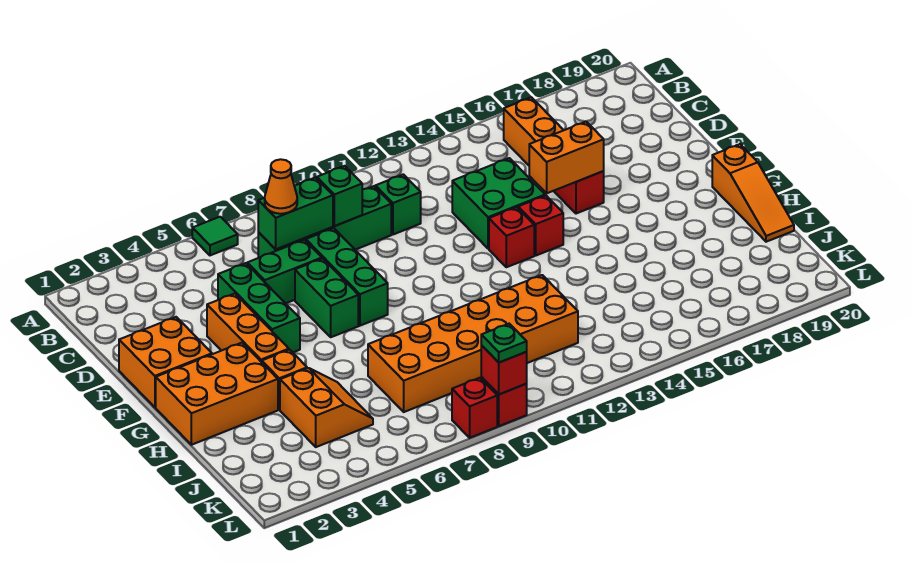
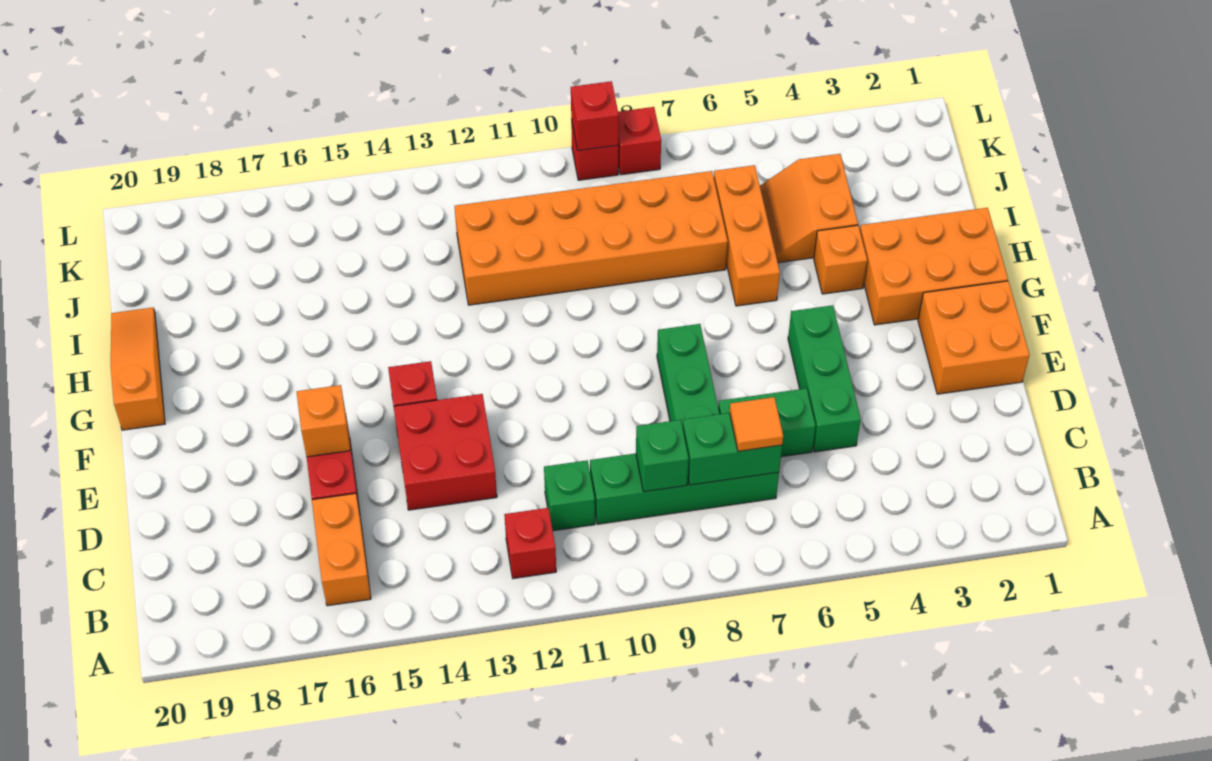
green tile A6 level 1 -> none
orange cone C7 level 3 -> orange tile C7 level 3
green brick D13:E14 level 1 -> red brick D13:E14 level 1
orange brick E4:G4 level 1 -> orange brick H6:J6 level 1
green brick E7:F7 level 1 -> none
orange brick E15:E16 level 2 -> orange brick E16 level 2
red brick F13 level 1 -> red brick B12 level 1
green plate L9 level 3 -> none

